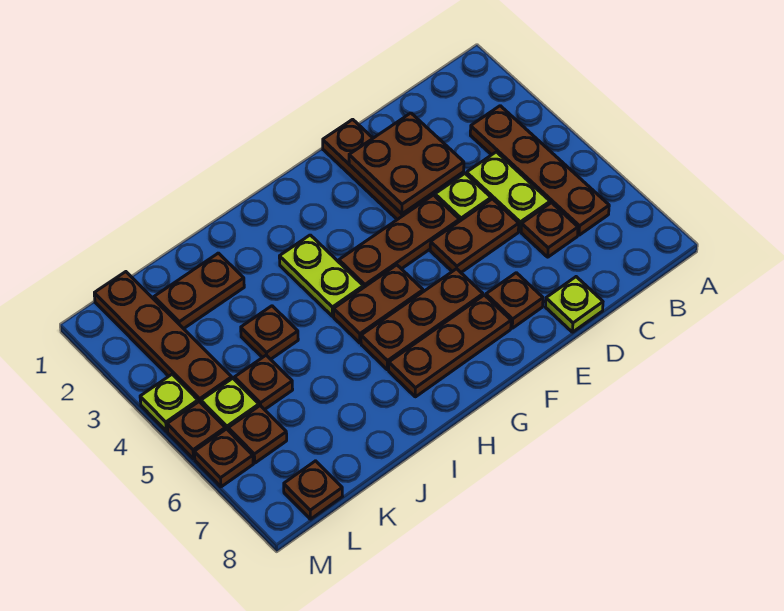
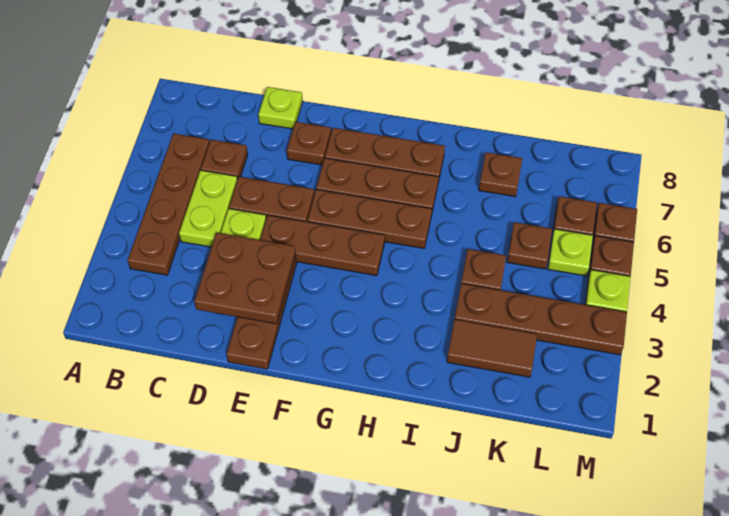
brown plate G5:H5 level 1 -> brown plate F5:H5 level 1
lime plate H3:H4 level 1 -> none
brown plate J2:K2 level 1 -> brown tile J2:K2 level 1
brown plate L1:L4 level 1 -> brown plate J3:M3 level 1
brown plate L8 level 1 -> brown plate J7 level 1

